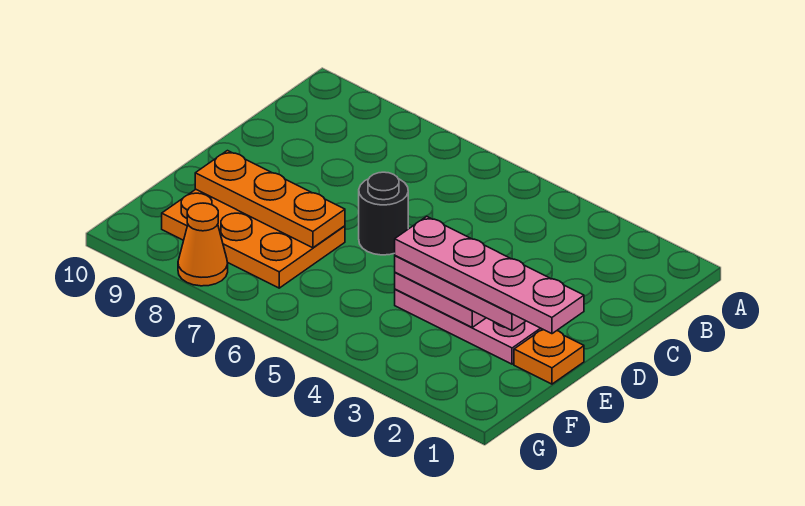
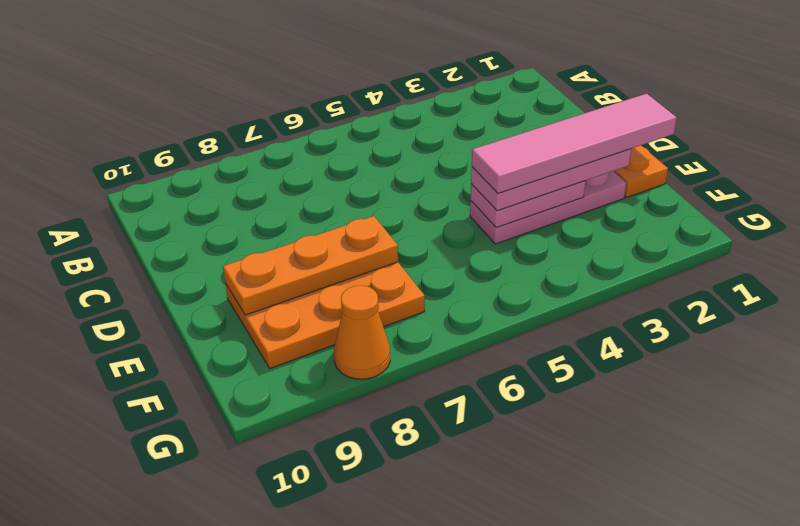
black round brick D6 level 1 -> none
pink plate E1:E4 level 4 -> pink tile E1:E4 level 4

